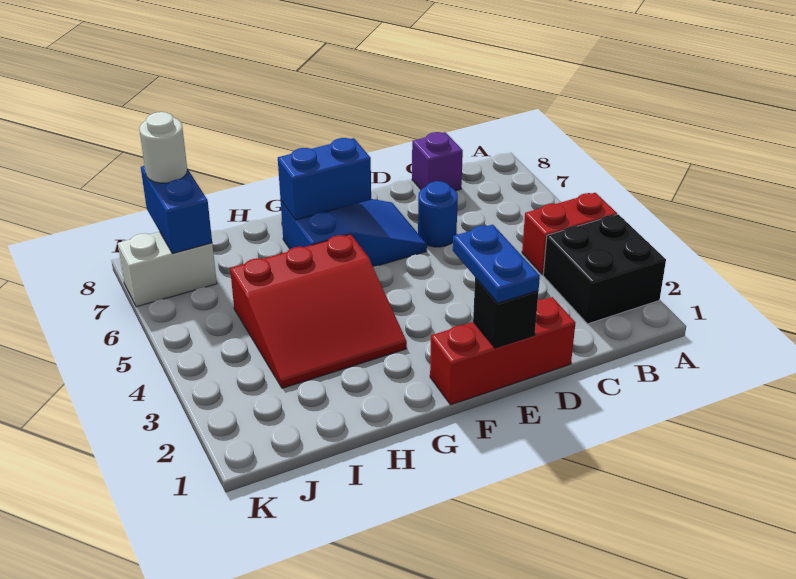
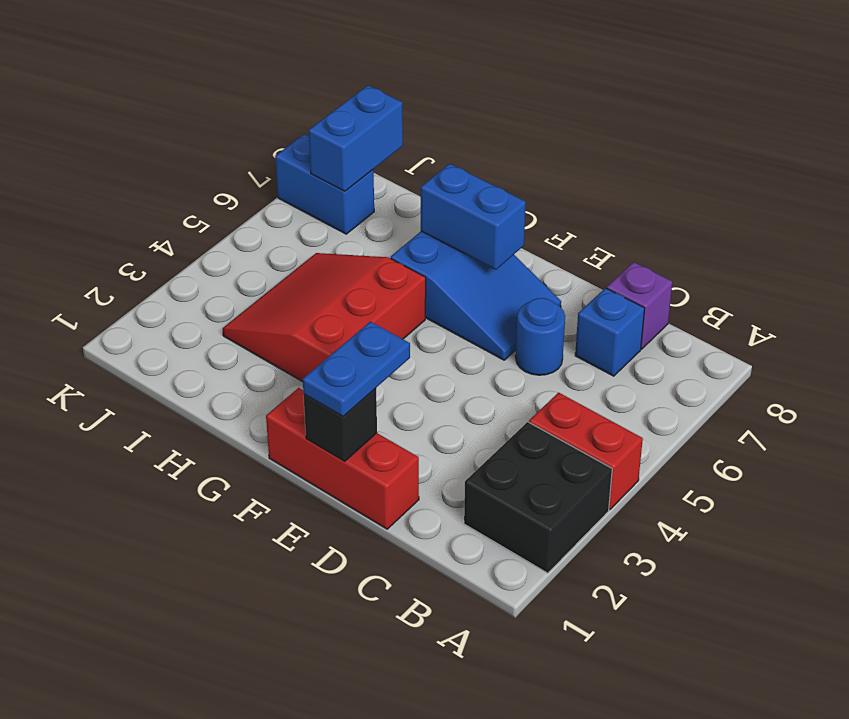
none -> blue brick C7 level 1
red slope G3:I5 level 1 top 5 -> red slope G3:I5 level 1 top G
white brick J7:K7 level 1 -> blue brick J7:K7 level 1
white round brick J8 level 3 -> none

